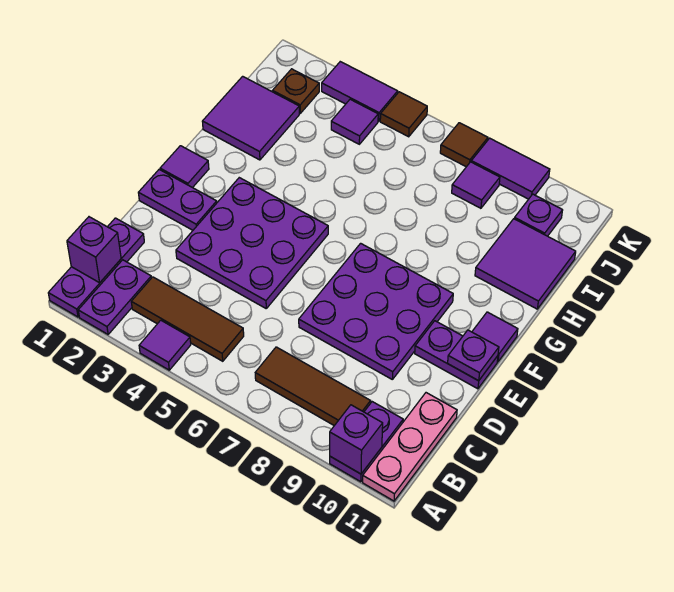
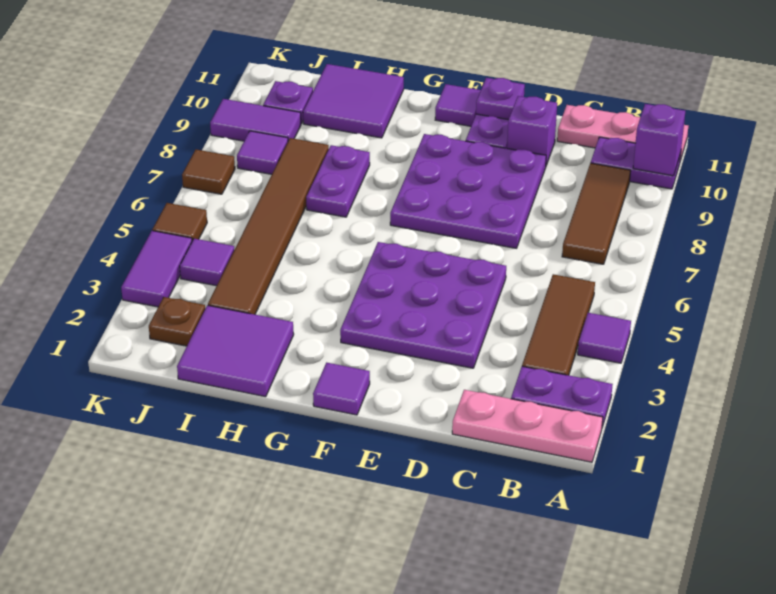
purple plate A1:C1 level 1 -> pink plate A1:C1 level 1
purple brick B1 level 2 -> purple brick D10 level 1
purple plate E1:E2 level 1 -> purple plate H7:H8 level 1
none -> brown tile I3:I8 level 1
purple tile K8:K9 level 1 -> purple tile J9:K9 level 1

